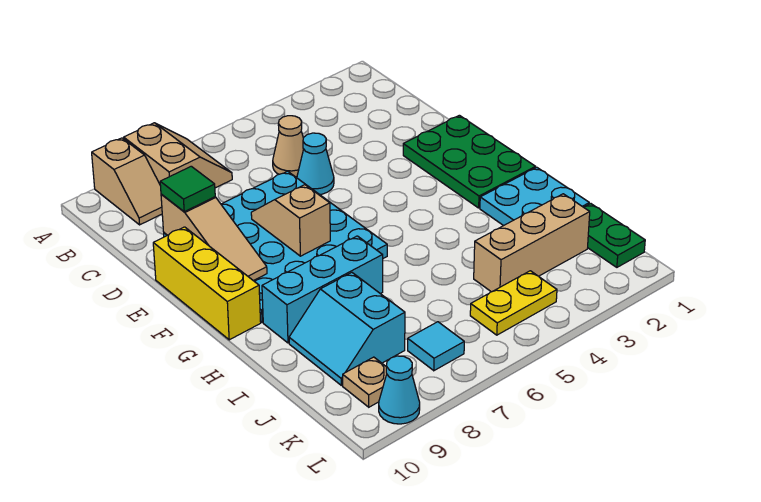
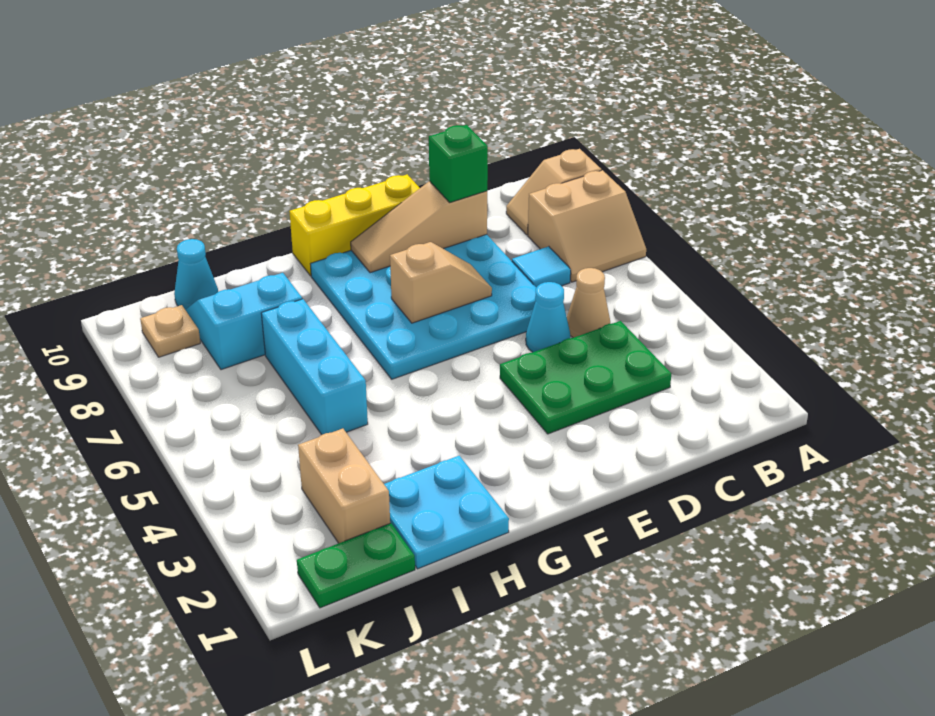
green tile D9 level 3 -> green brick D9 level 3
green plate E1:G2 level 1 -> green plate C3:E4 level 1
cyan brick H7:H9 level 1 -> cyan brick I5:I7 level 1
tan brick J2:J4 level 1 -> tan brick J2:J3 level 1
yellow plate K4:K5 level 1 -> none
cyan tile K7 level 1 -> cyan tile C7 level 1
cyan cone L9 level 1 -> cyan cone J10 level 1

